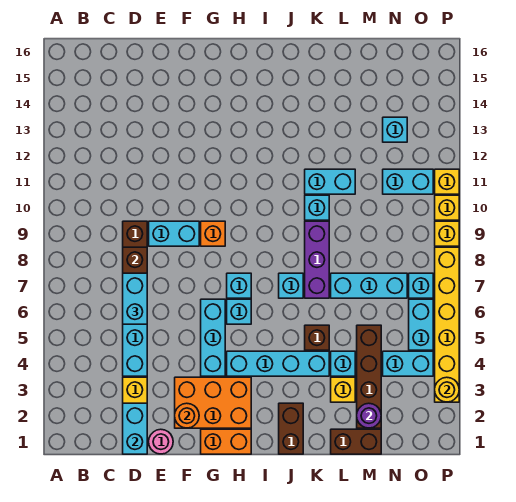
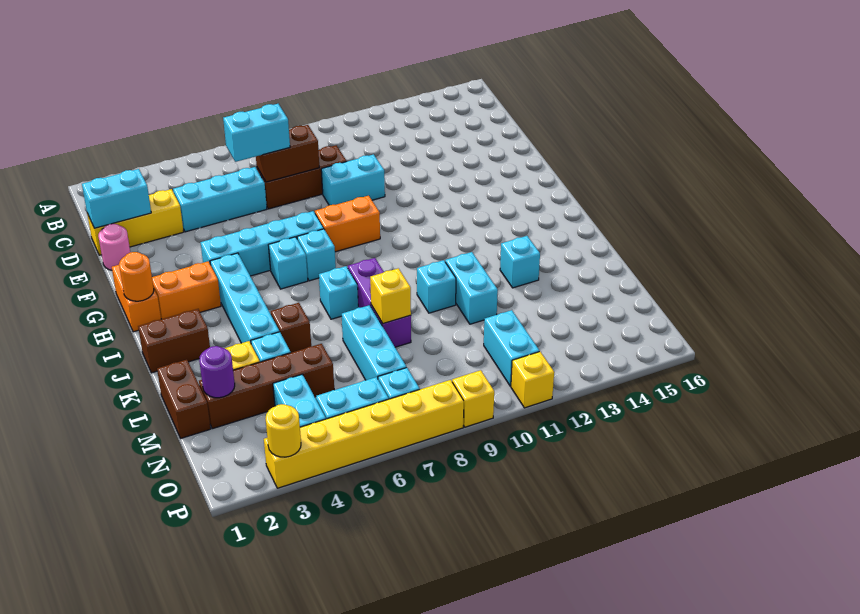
cyan brick E9:F9 level 1 -> cyan brick E9:E10 level 1
orange brick F2:H3 level 1 -> orange brick H2:H3 level 1
orange round brick F2 level 2 -> orange round brick H1 level 2
cyan brick G4:G6 level 1 -> cyan brick G4:G7 level 1
orange brick G9 level 1 -> orange brick G8:G9 level 1
purple brick K7:K9 level 1 -> purple brick J8:L8 level 1
cyan brick N13 level 1 -> cyan brick K13 level 1
yellow brick P10 level 1 -> yellow brick L8 level 2

